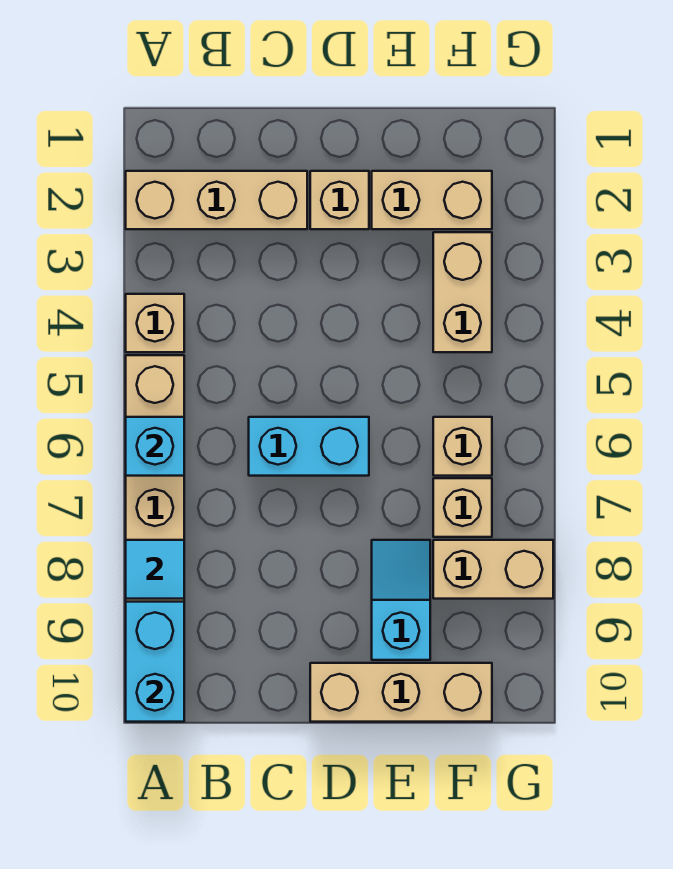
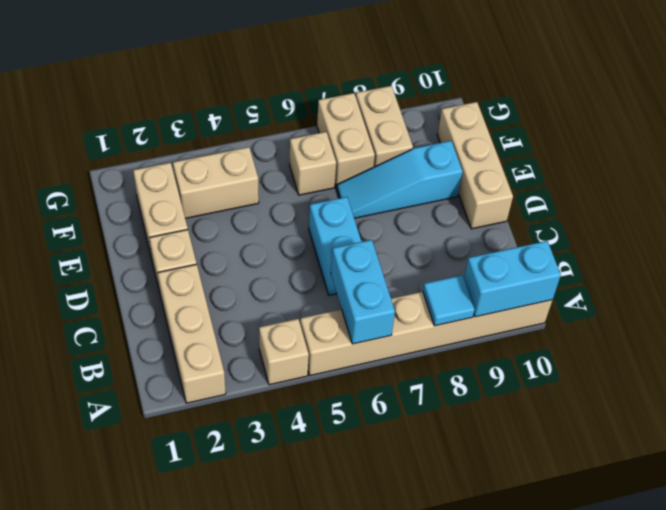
cyan brick A6 level 2 -> cyan brick A6:B6 level 2
cyan slope E8:E9 level 1 top 9 -> cyan slope E7:E9 level 1 top 9
tan brick F7 level 1 -> tan brick F7:G7 level 1

